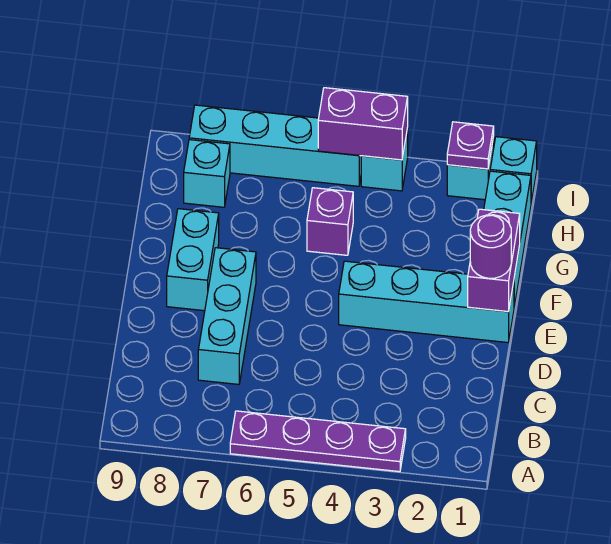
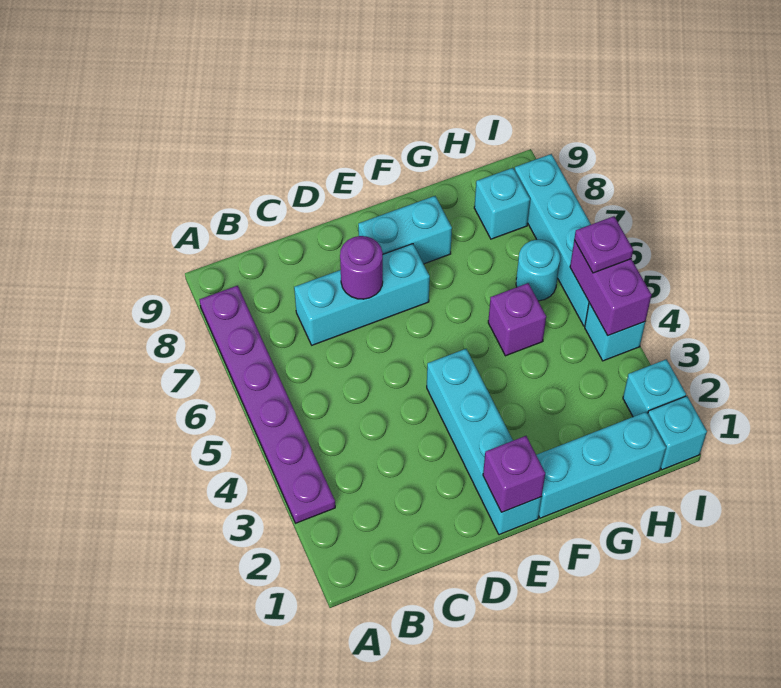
purple plate A3:A6 level 1 -> purple plate A3:A8 level 1
purple brick E1:F1 level 2 -> purple brick E1 level 2
purple round brick E1 level 3 -> purple round brick D7 level 2
none -> cyan round brick H6 level 1
purple plate I2 level 2 -> purple plate I5 level 3

